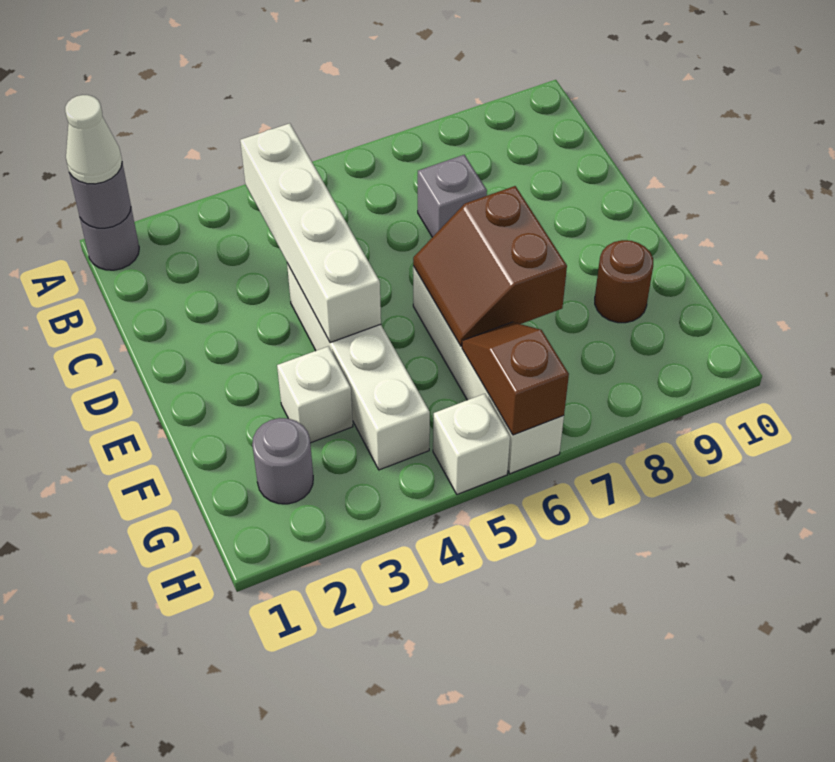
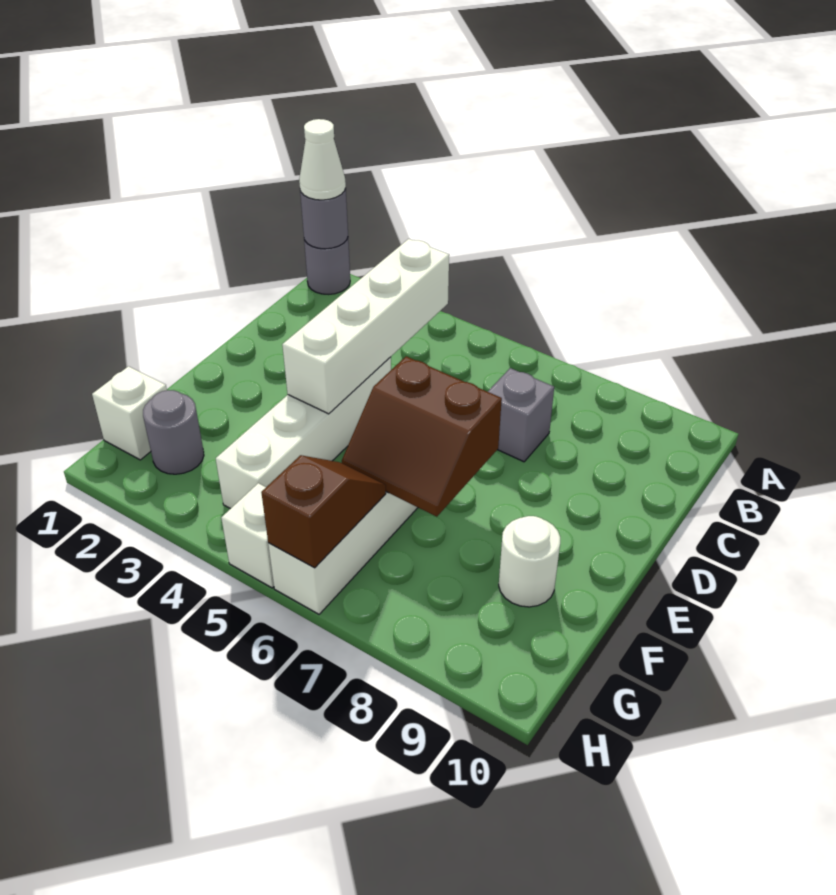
brown slope E6:F7 level 2 top 7 -> brown slope E6:F7 level 2 top E
white brick F3 level 1 -> white brick G1 level 1
brown round brick F9 level 1 -> white round brick F9 level 1

